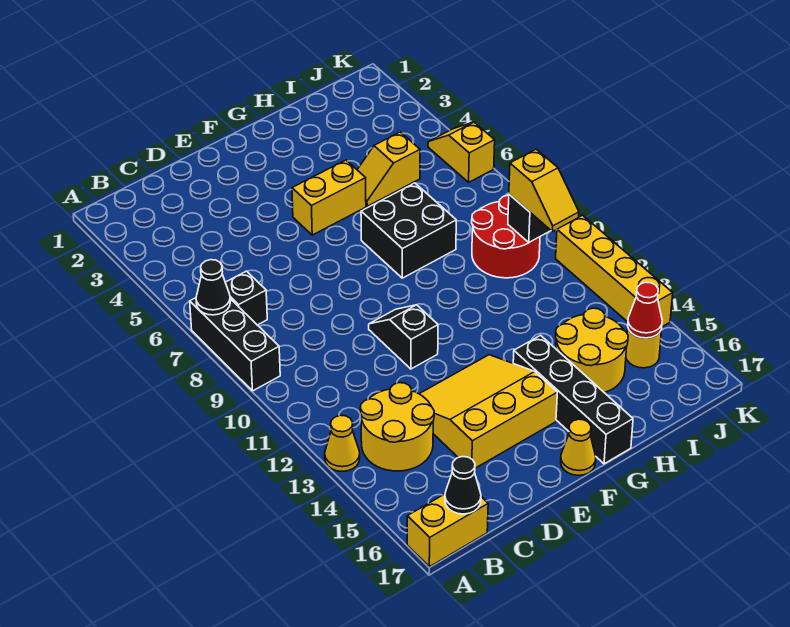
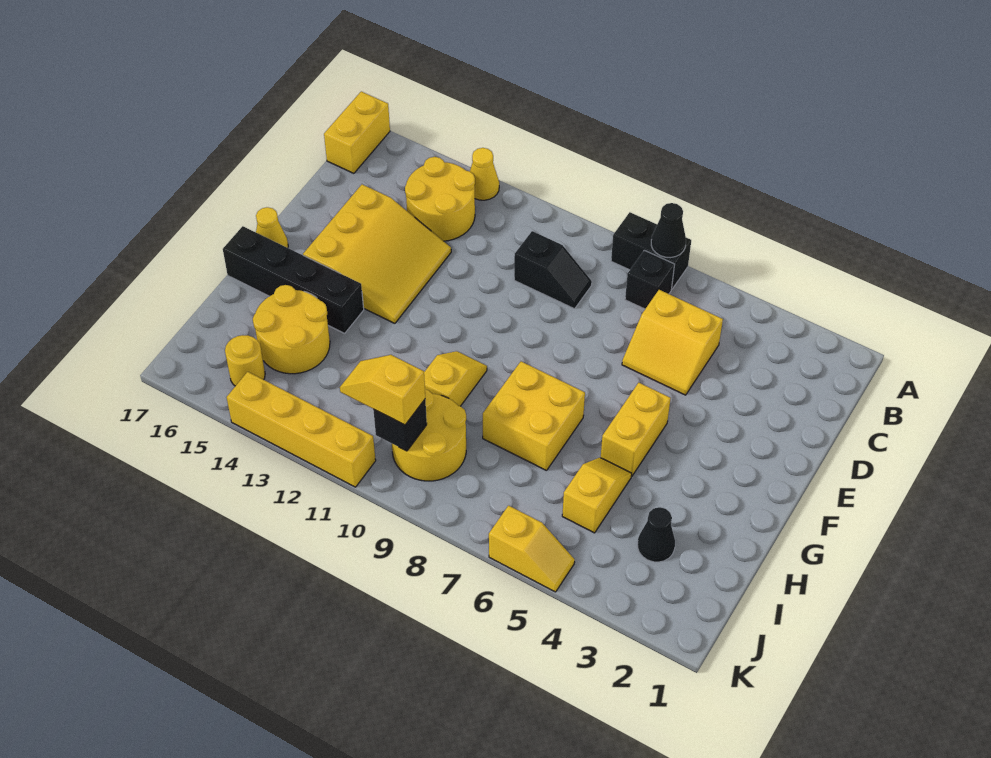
black brick A7:A9 level 1 -> black brick A7:A8 level 1
black cone B17 level 2 -> black cone I3 level 1
none -> yellow slope C5:D6 level 1 top C
black slope E10:E11 level 1 top 11 -> black slope C9:C10 level 1 top 10
black brick G7:H8 level 1 -> yellow brick G7:H8 level 1
none -> yellow slope G10:H10 level 1 top H
red round brick I9:J10 level 1 -> yellow round brick I9:J10 level 1
red cone J15 level 2 -> none

